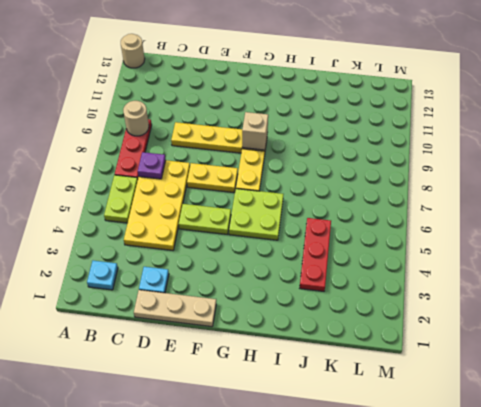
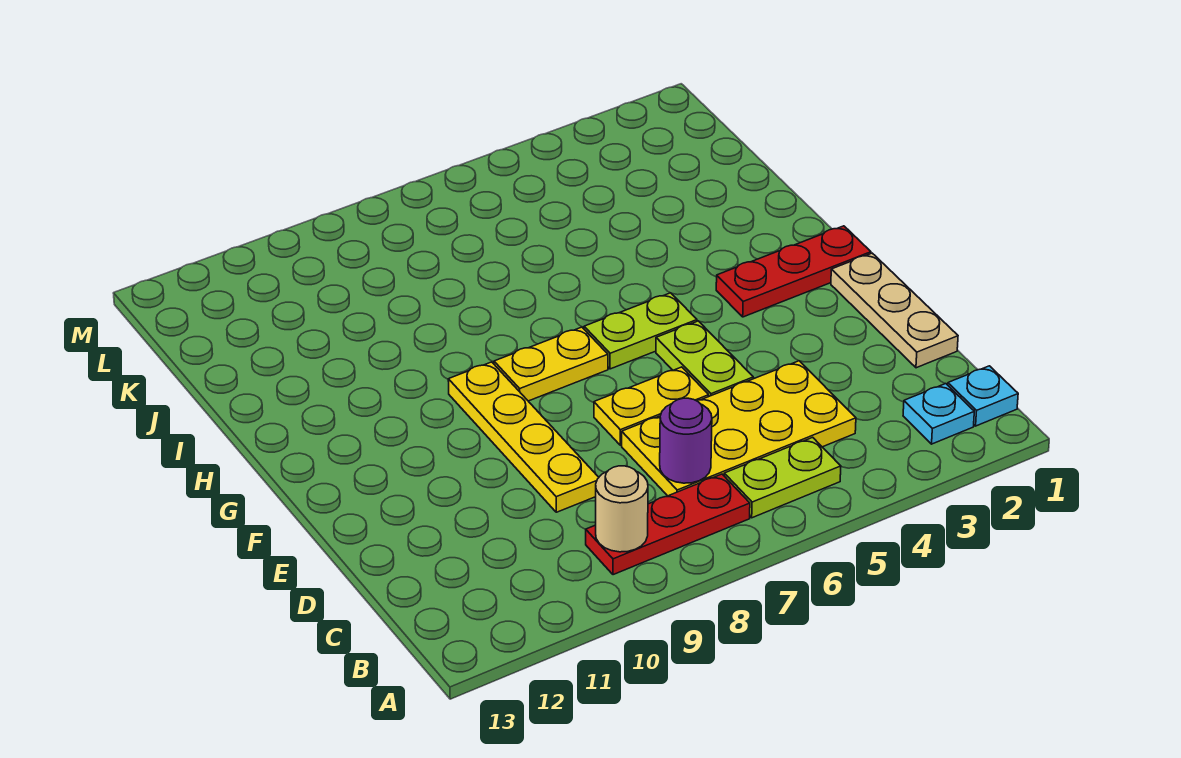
tan round brick A13 level 1 -> none
purple plate C7 level 2 -> purple round brick C7 level 2
cyan plate D2 level 1 -> cyan plate B1 level 1
yellow plate E7:F7 level 1 -> yellow plate E6:E7 level 1
lime plate G5:H6 level 1 -> lime plate G5:G6 level 1
tan brick G9 level 2 -> none
red plate J3:J5 level 1 -> red plate G1:G3 level 1

